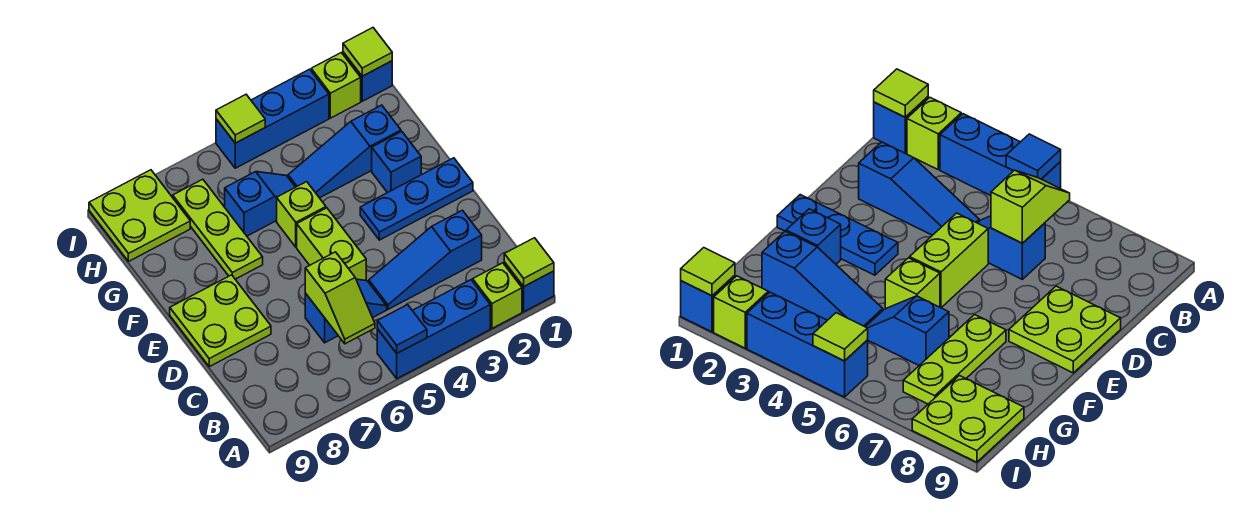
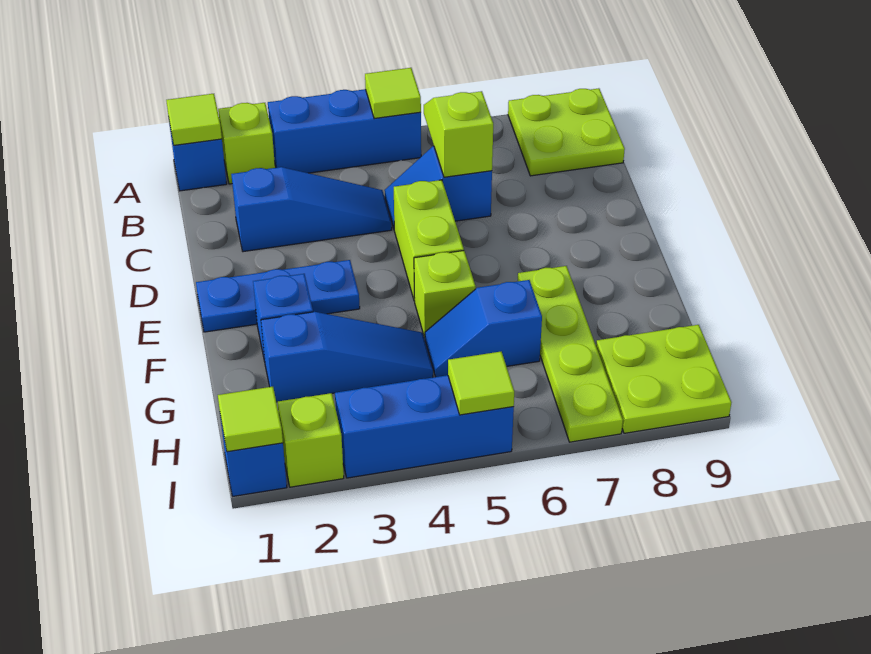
blue tile A5 level 2 -> lime tile A5 level 2
lime plate D8:E9 level 1 -> lime plate A8:B9 level 1
lime plate F7:H7 level 1 -> lime plate F7:I7 level 1

